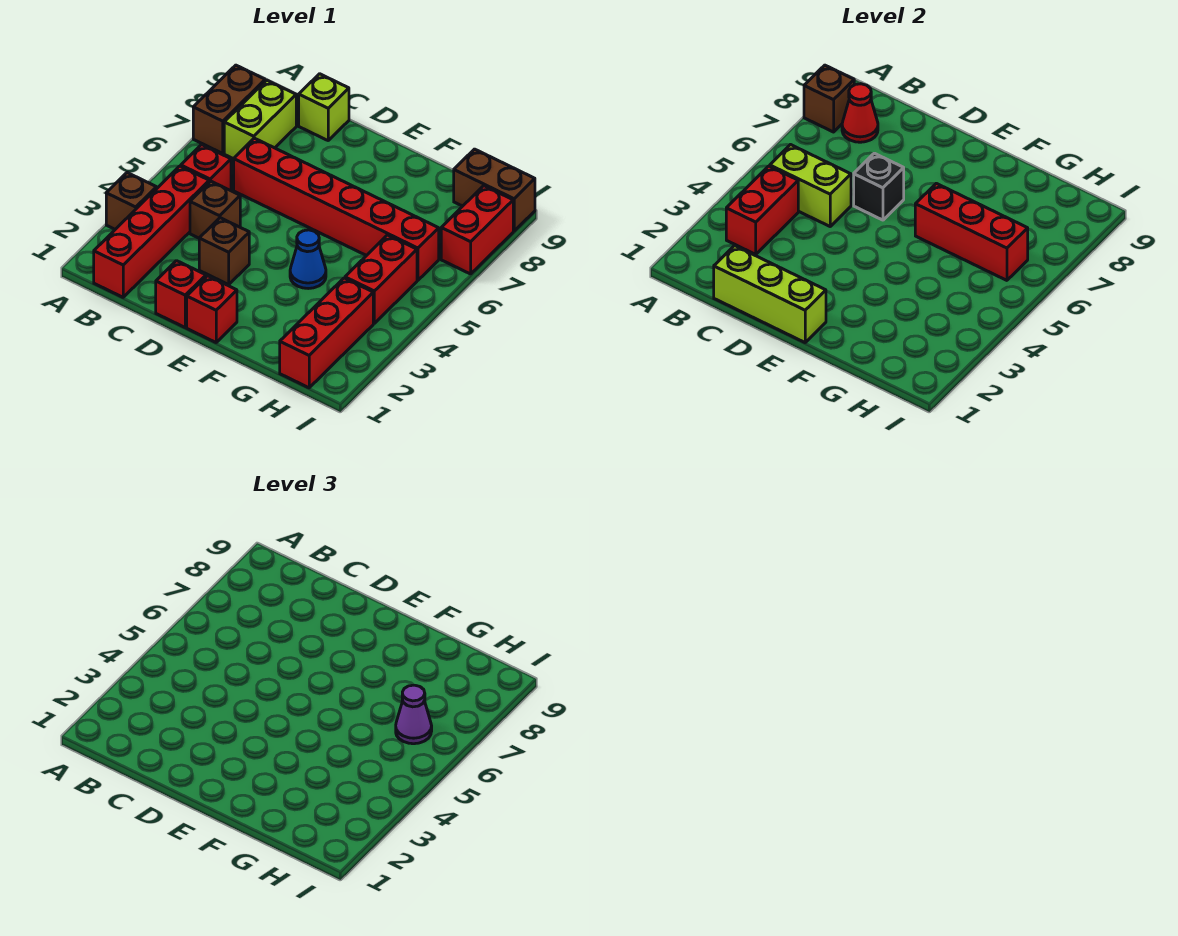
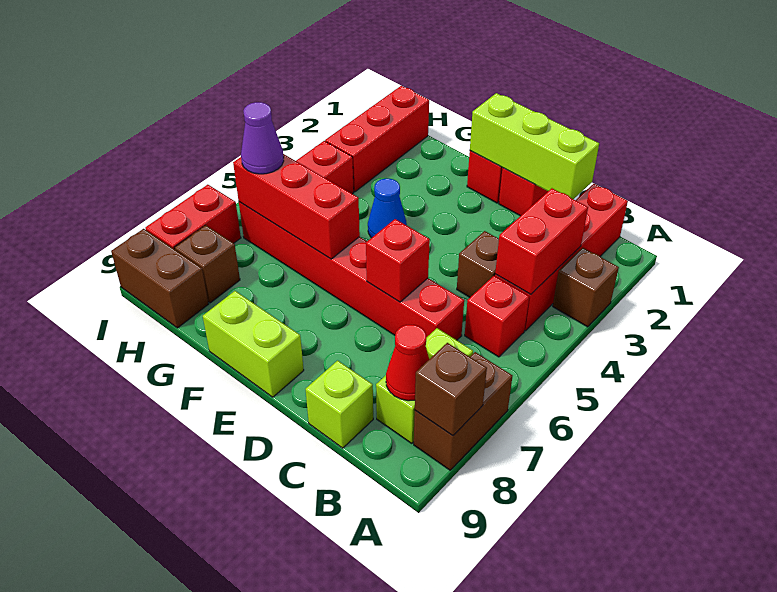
lime brick B5:C5 level 2 -> lime brick E9:F9 level 1
brown brick D3 level 1 -> brown brick H8 level 1
black brick D6 level 2 -> red brick D6 level 2

